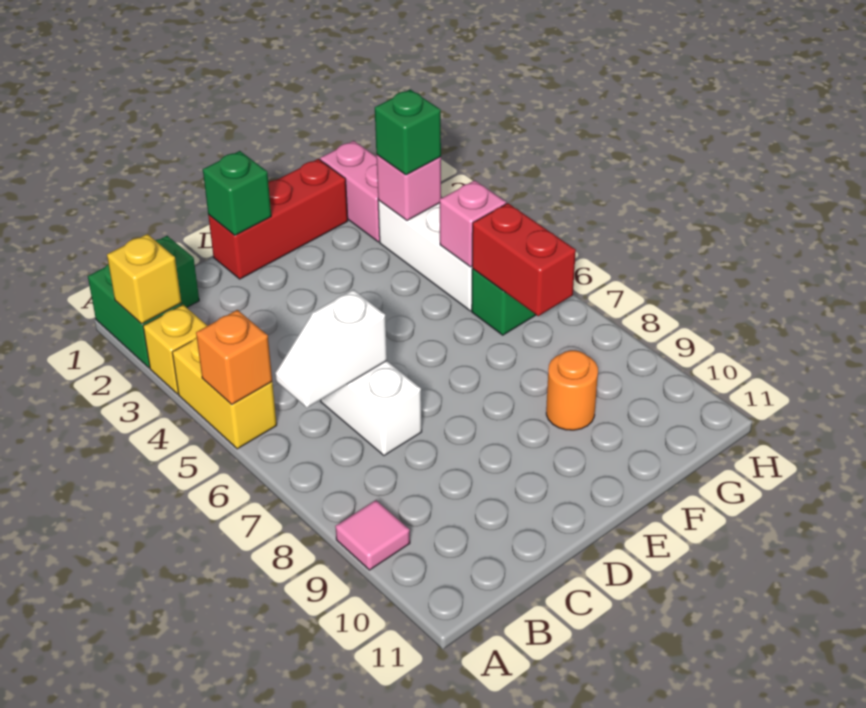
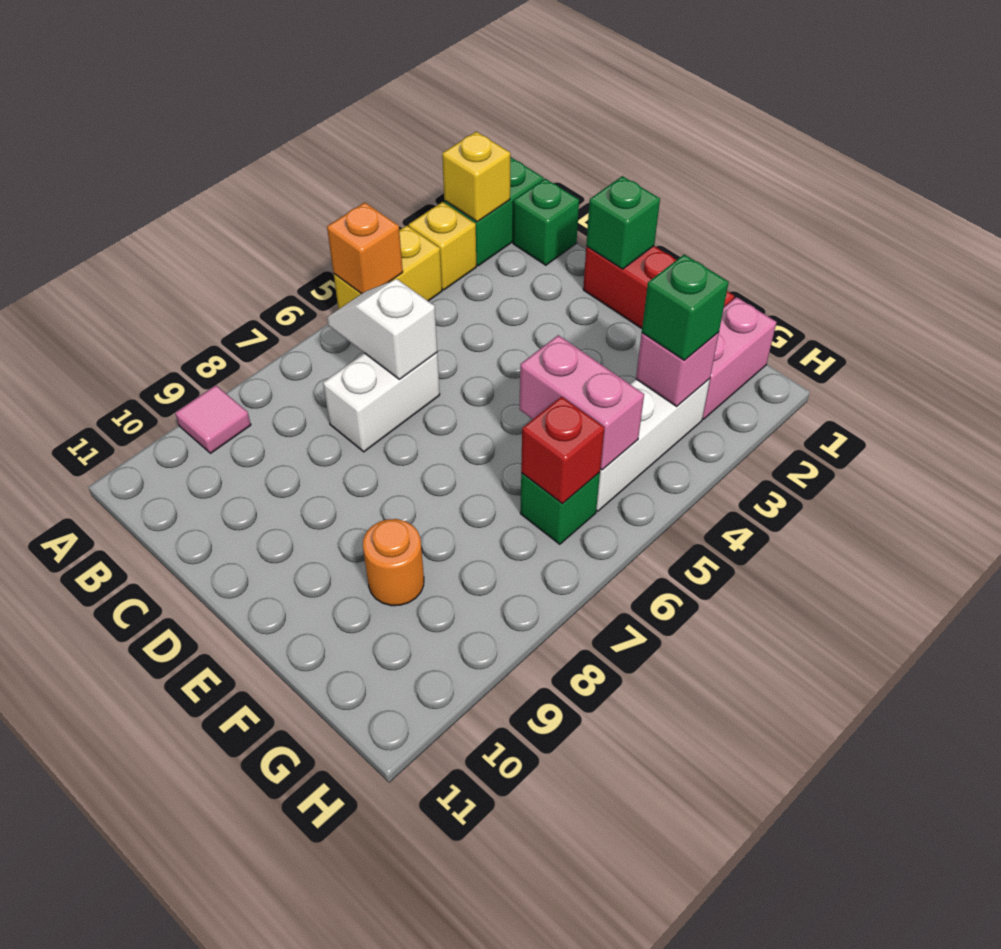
pink brick G5 level 2 -> pink brick F5:G5 level 2
red brick G6:G7 level 2 -> red brick G6 level 2

